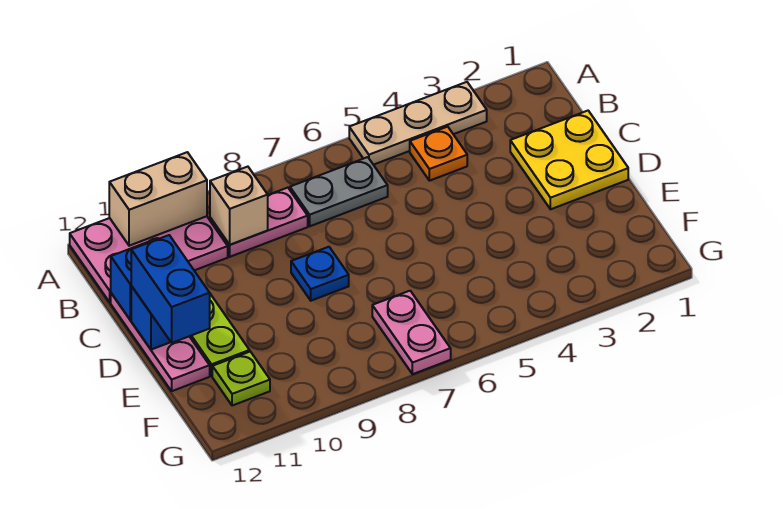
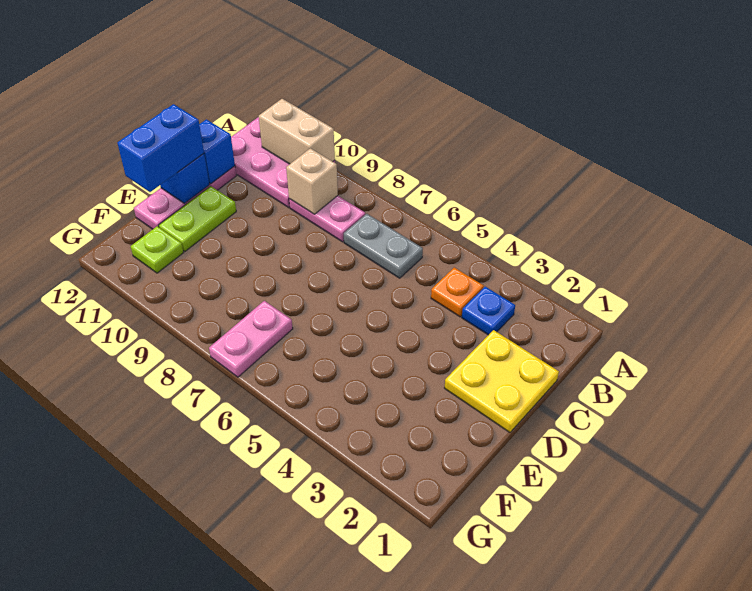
tan plate A3:A5 level 1 -> none
blue plate D8 level 1 -> blue plate B3 level 1

